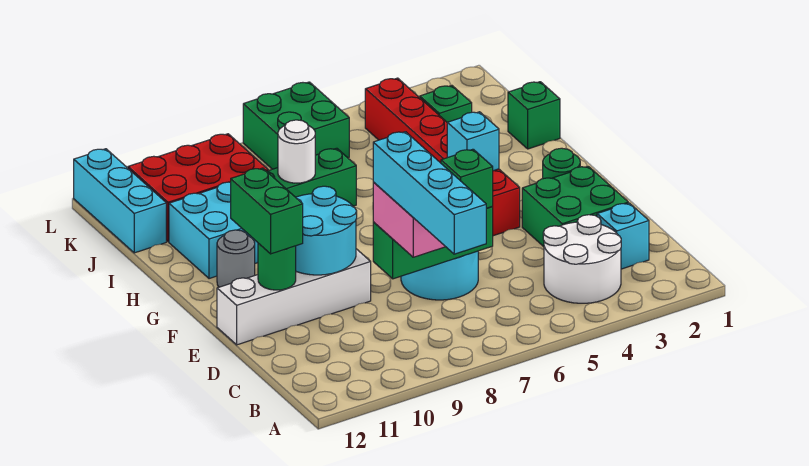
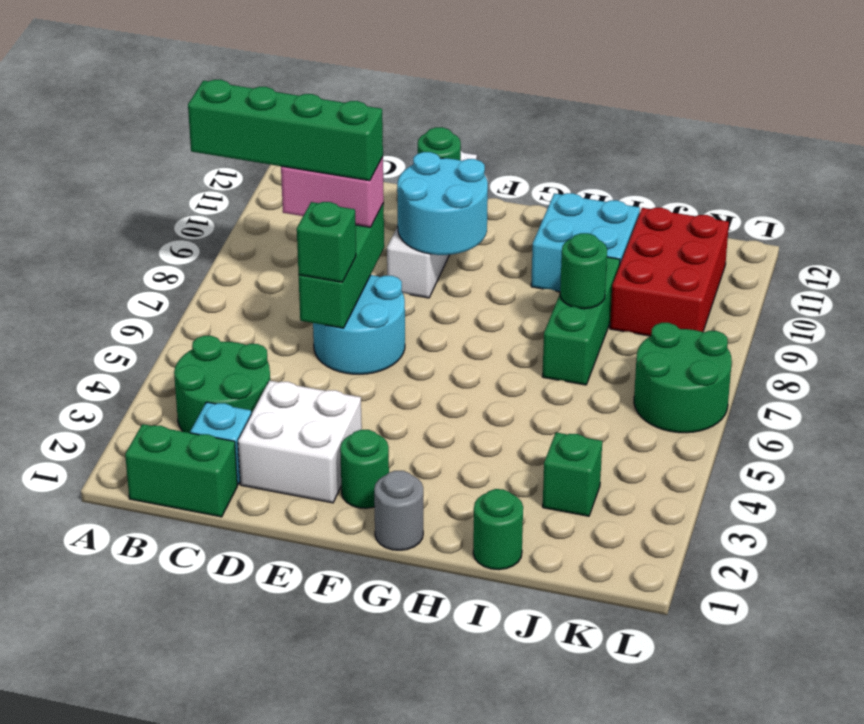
cyan brick A8:D8 level 4 -> green brick A8:D8 level 4
white round brick B3:C4 level 1 -> green round brick B3:C4 level 1
green brick D2:E3 level 1 -> white brick D2:E3 level 1
green brick E11:F11 level 3 -> green brick B1:C1 level 1
red brick F4:K4 level 1 -> none
cyan brick G4 level 2 -> none
grey round brick G11 level 1 -> grey round brick G1 level 1
green brick I1 level 1 -> green round brick I1 level 1
white round brick I8 level 2 -> green round brick I8 level 2
cyan brick J12:L12 level 1 -> none
green brick K6:L7 level 1 -> green round brick K6:L7 level 1

